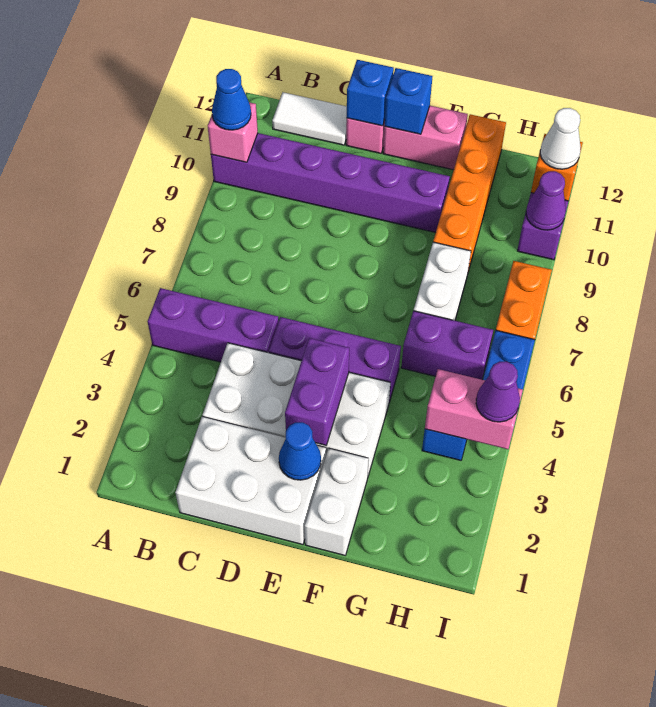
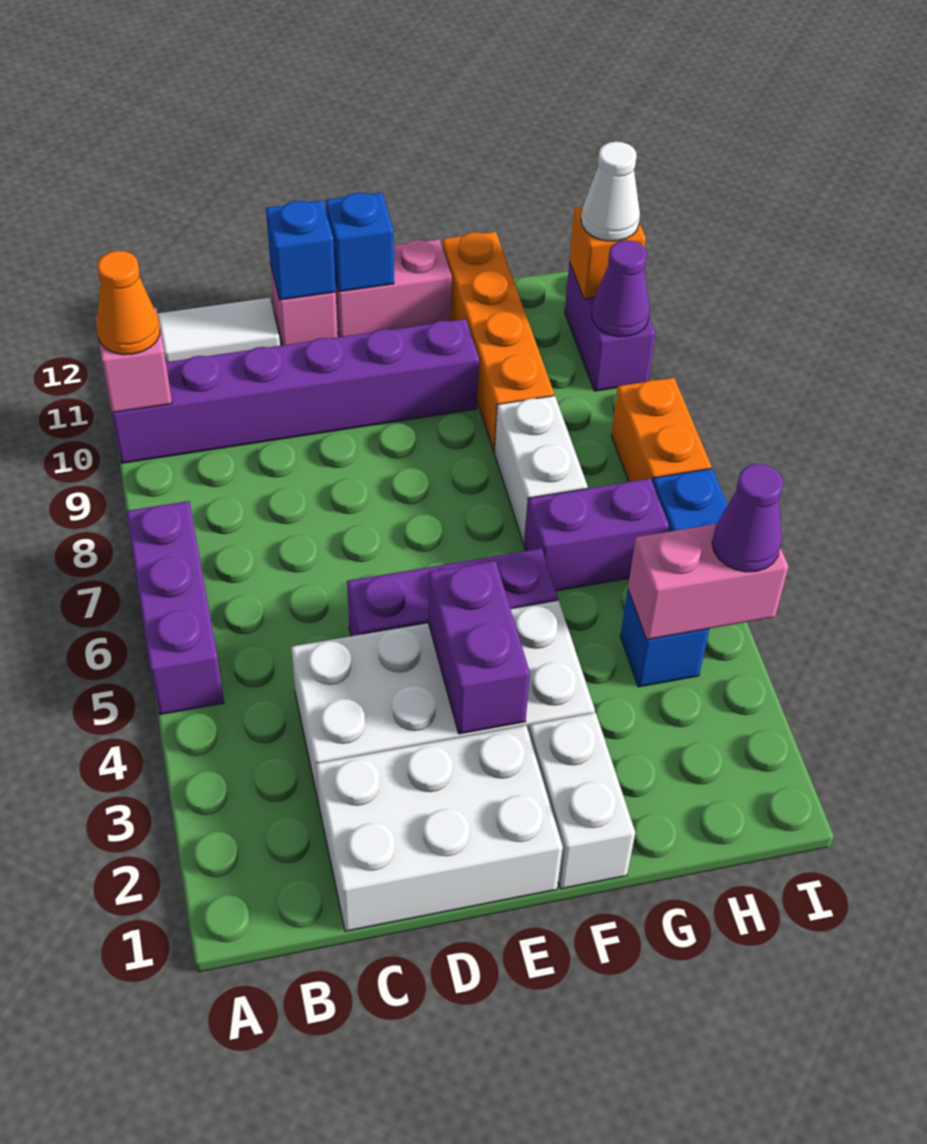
purple brick A5:C5 level 1 -> purple brick A5:A7 level 1
blue cone A10 level 3 -> orange cone A10 level 3
blue cone E2 level 2 -> none

